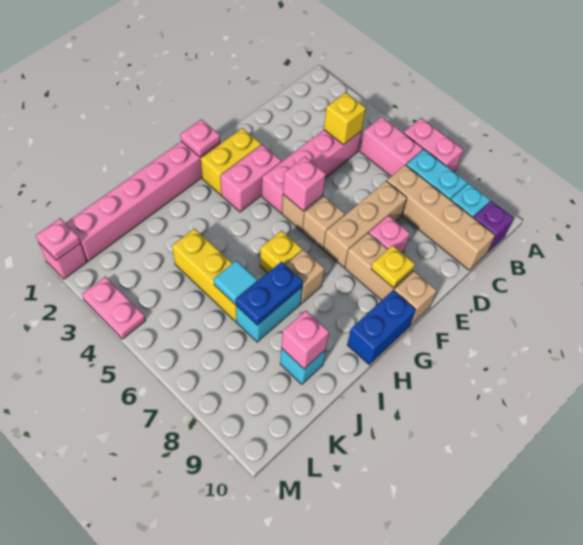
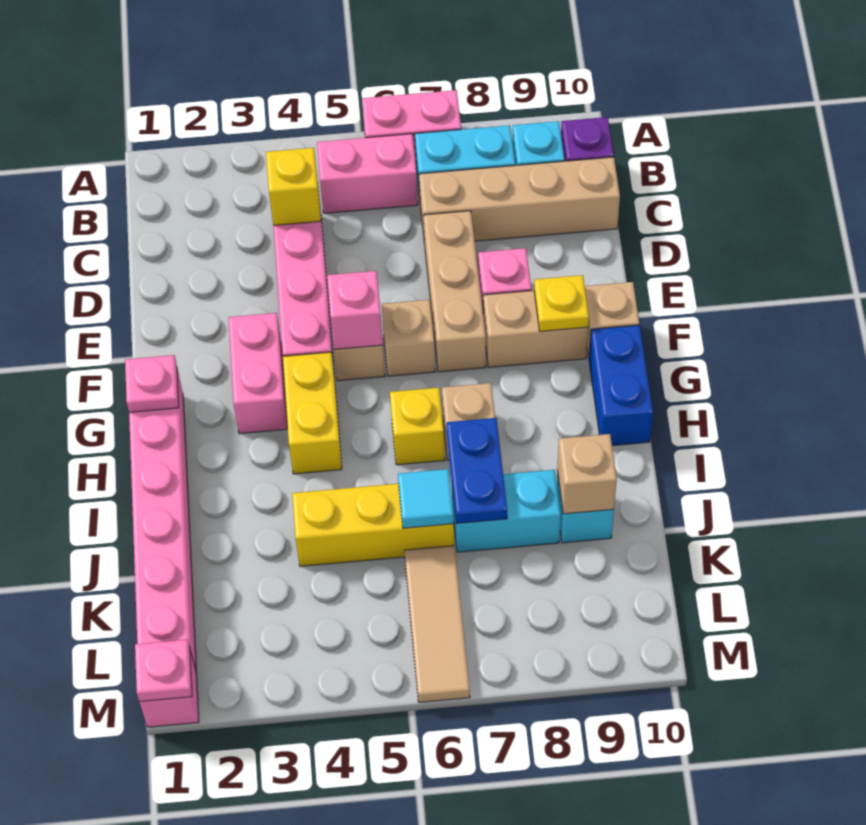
yellow brick F2:G2 level 1 -> yellow brick G4:H4 level 1
cyan brick I7:J7 level 1 -> cyan brick J7:J8 level 1
pink brick J9 level 2 -> tan brick J9 level 2
none -> tan tile K6:M6 level 1
pink plate M3:M4 level 1 -> none

